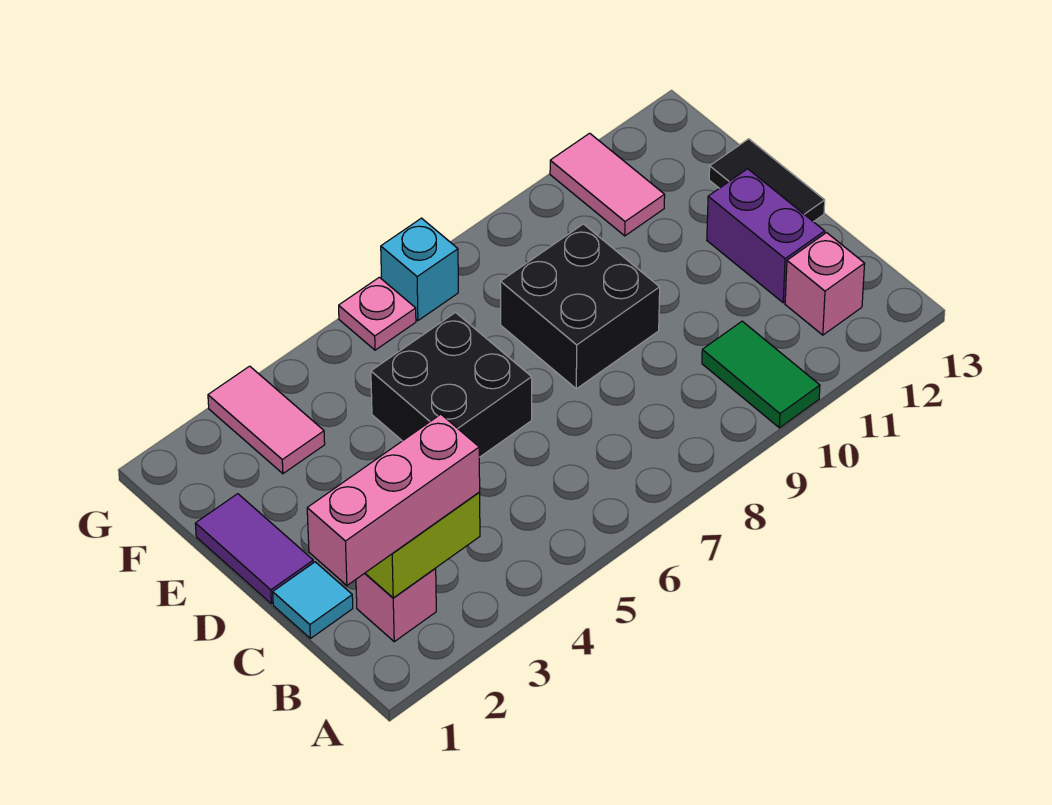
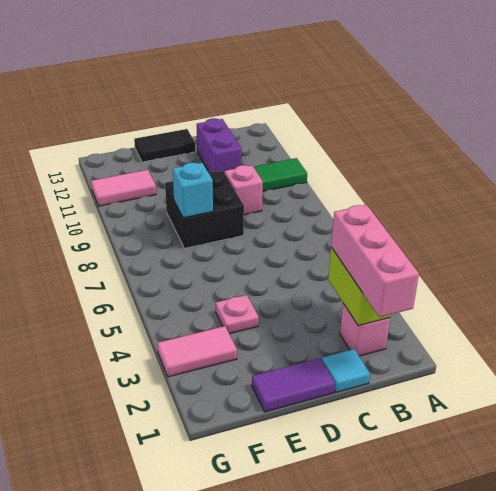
pink brick B12 level 1 -> pink brick C9 level 1
purple brick C12:D12 level 1 -> purple brick C11:C12 level 1
black brick D5:E6 level 1 -> none
pink plate G6 level 1 -> pink plate E4 level 1
cyan brick G7 level 1 -> cyan brick E8 level 2

